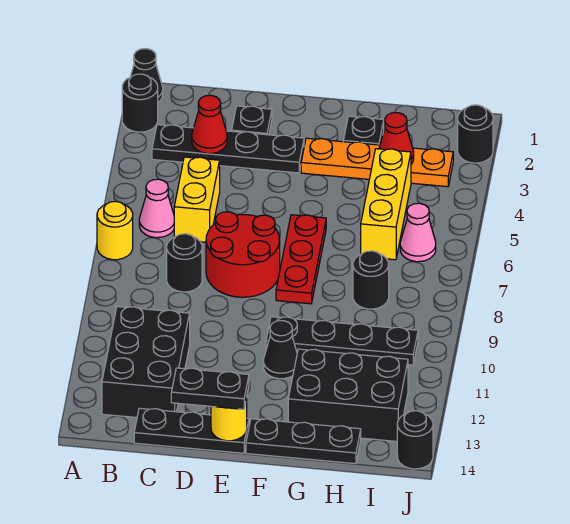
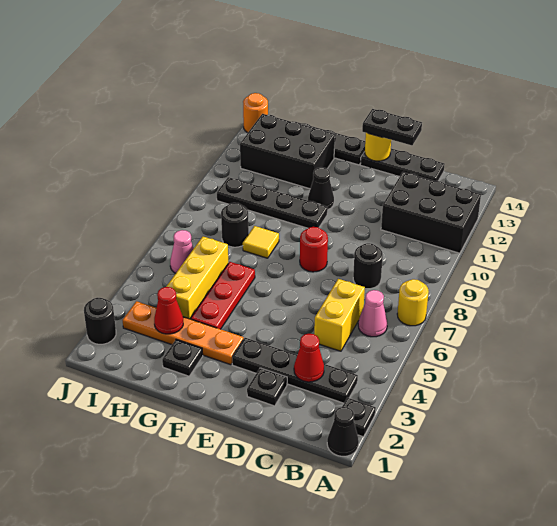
black round brick A2 level 1 -> black plate A2 level 1
black brick B11:C13 level 1 -> black brick A11:C12 level 1
red round brick D7:E8 level 1 -> red round brick E8 level 1
red plate F6:F8 level 1 -> red plate G4:G6 level 1
none -> yellow tile G8 level 1
black round brick J14 level 1 -> orange round brick J14 level 1

